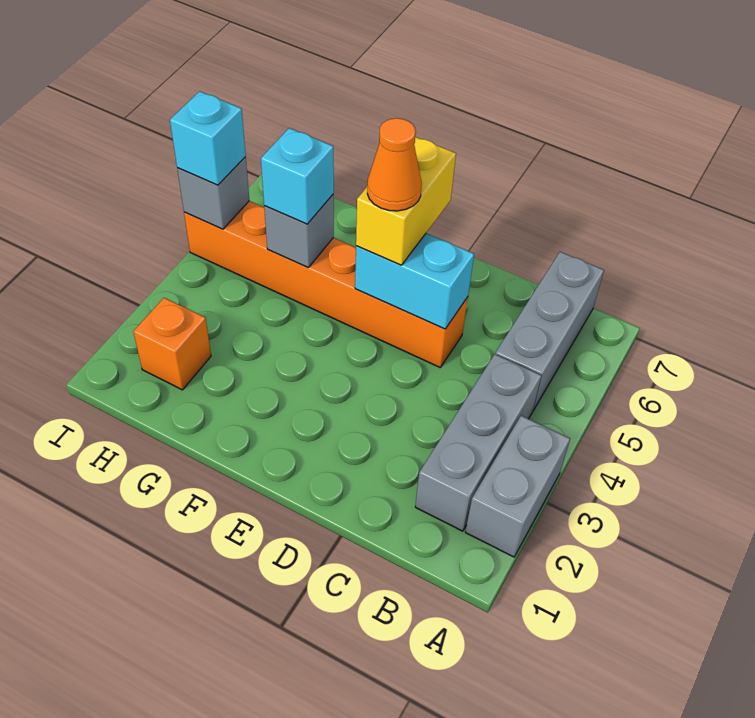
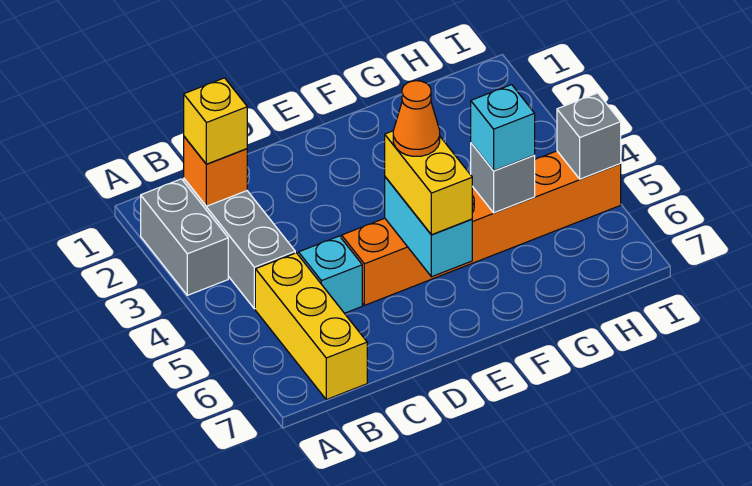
none -> yellow brick B2 level 3
grey brick B5:B7 level 1 -> yellow brick B5:B7 level 1
cyan brick D5:E5 level 2 -> cyan brick E5:E6 level 2
orange brick H2 level 1 -> orange brick B2 level 2
cyan brick I5 level 3 -> cyan brick C5 level 1

